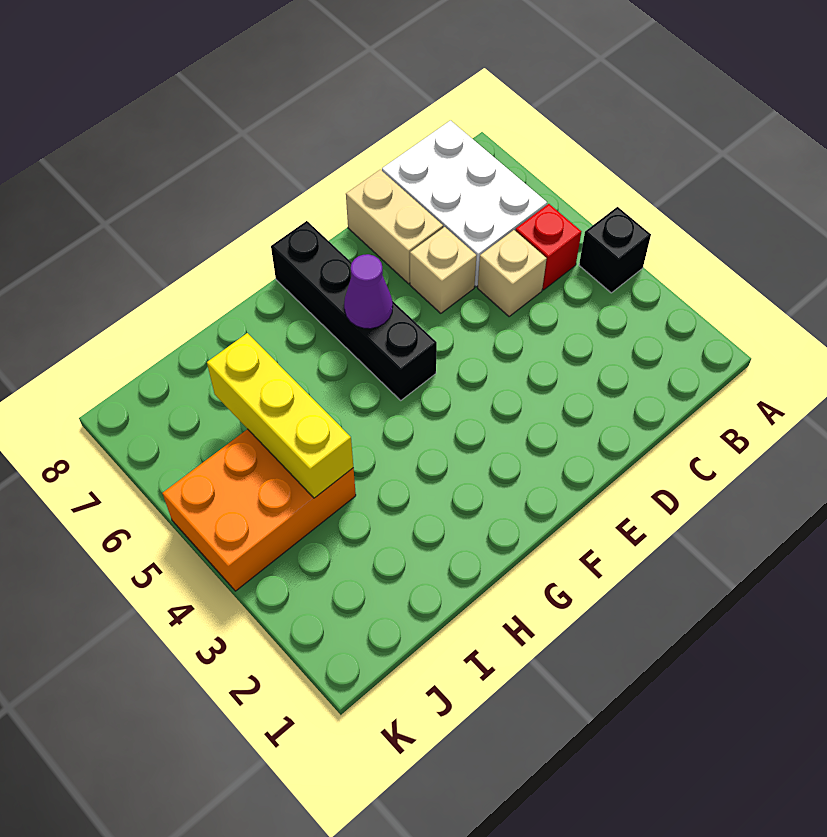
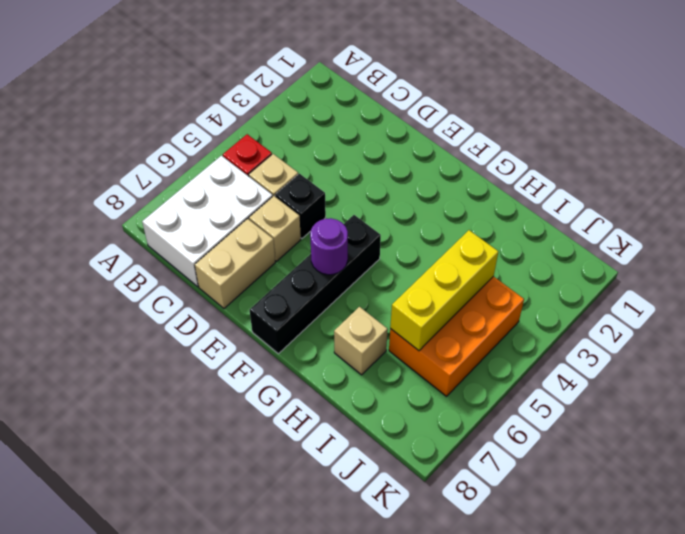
black brick A4 level 1 -> black brick D5 level 1
purple cone F6 level 2 -> purple round brick F6 level 2
none -> tan brick H7 level 1
orange brick I4:K5 level 1 -> orange brick I4:J6 level 1

